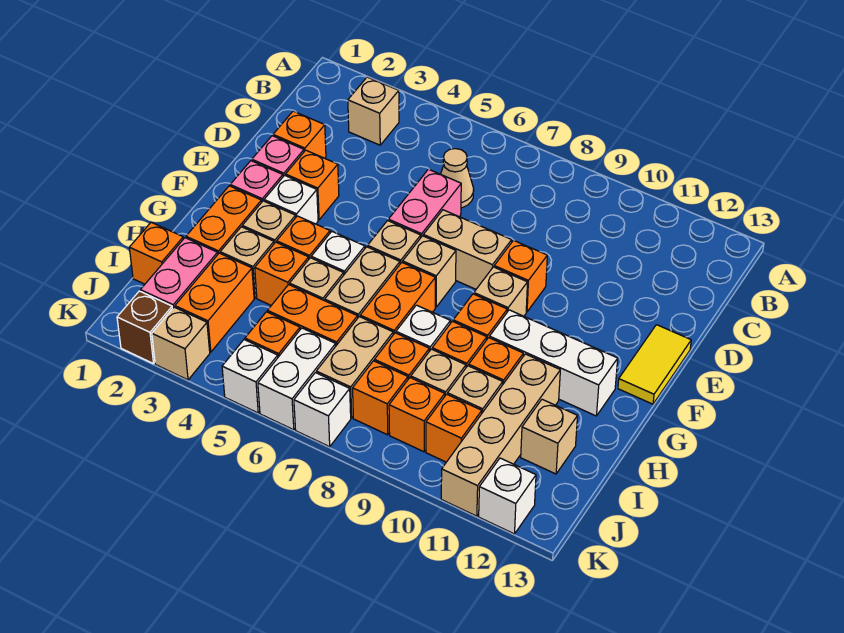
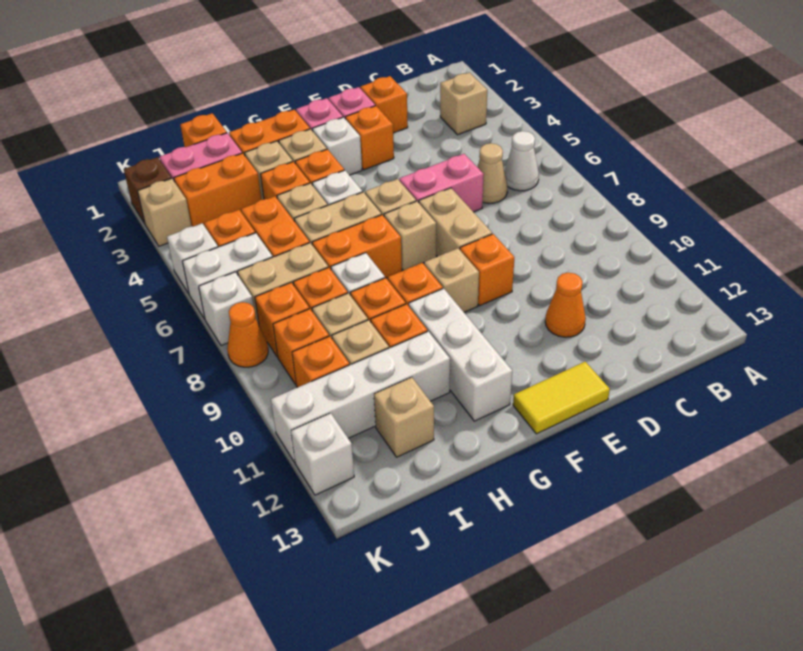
none -> white cone B6 level 1
none -> orange cone D11 level 1
tan brick H11:K11 level 1 -> white brick H11:K11 level 1
none -> orange cone K8 level 1

